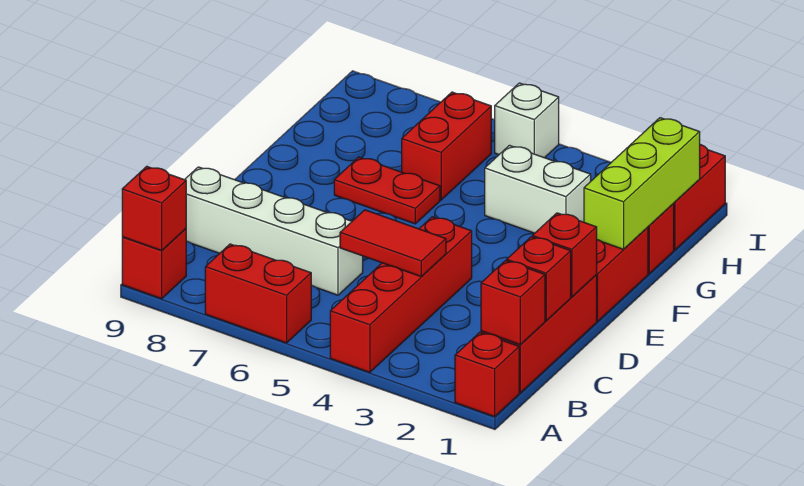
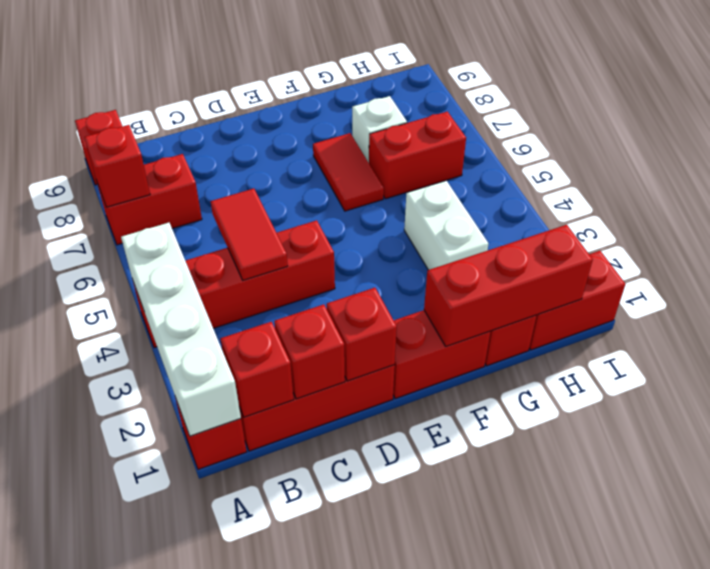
red brick A6:A7 level 1 -> red brick A7:B7 level 1
red brick A9 level 2 -> red brick A7 level 2
white brick C6:C9 level 1 -> white brick A1:A4 level 2
lime brick F1:H1 level 2 -> red brick F1:H1 level 2
red plate F6:F7 level 1 -> red tile F6:F7 level 1
white brick I5 level 1 -> white brick G7 level 1

